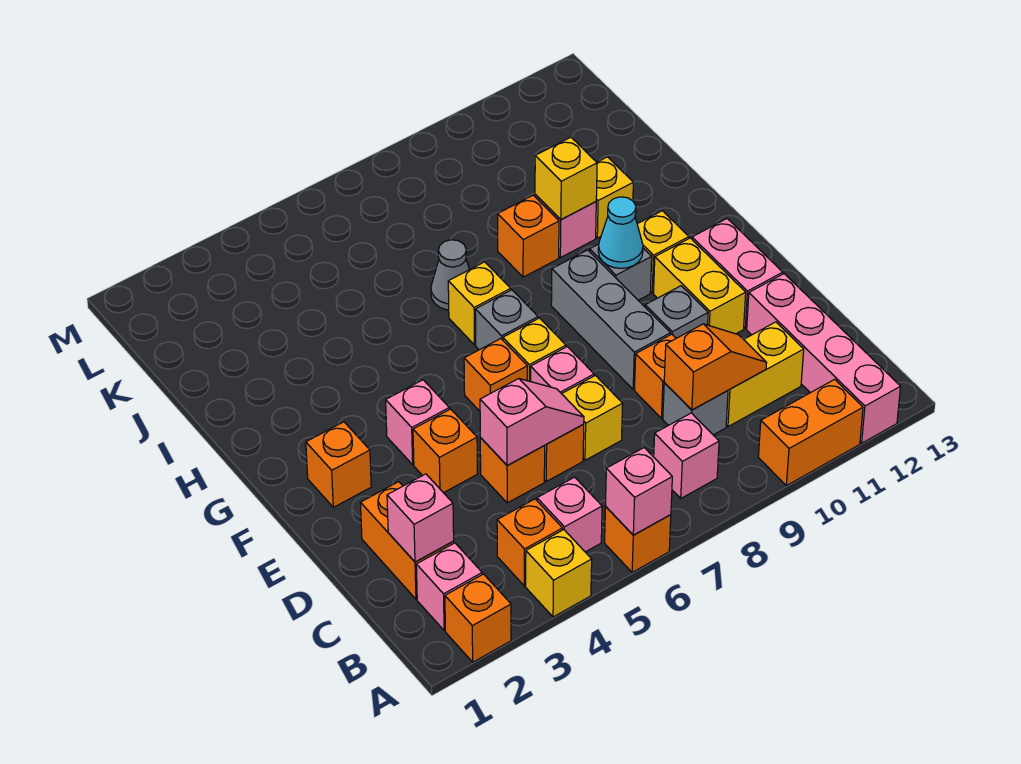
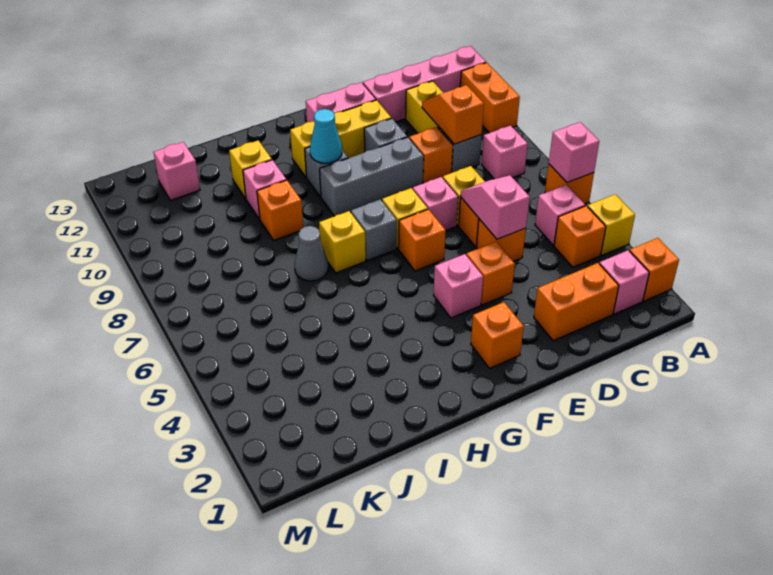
pink brick C2 level 2 -> pink brick K12 level 1
yellow brick I10 level 2 -> none

